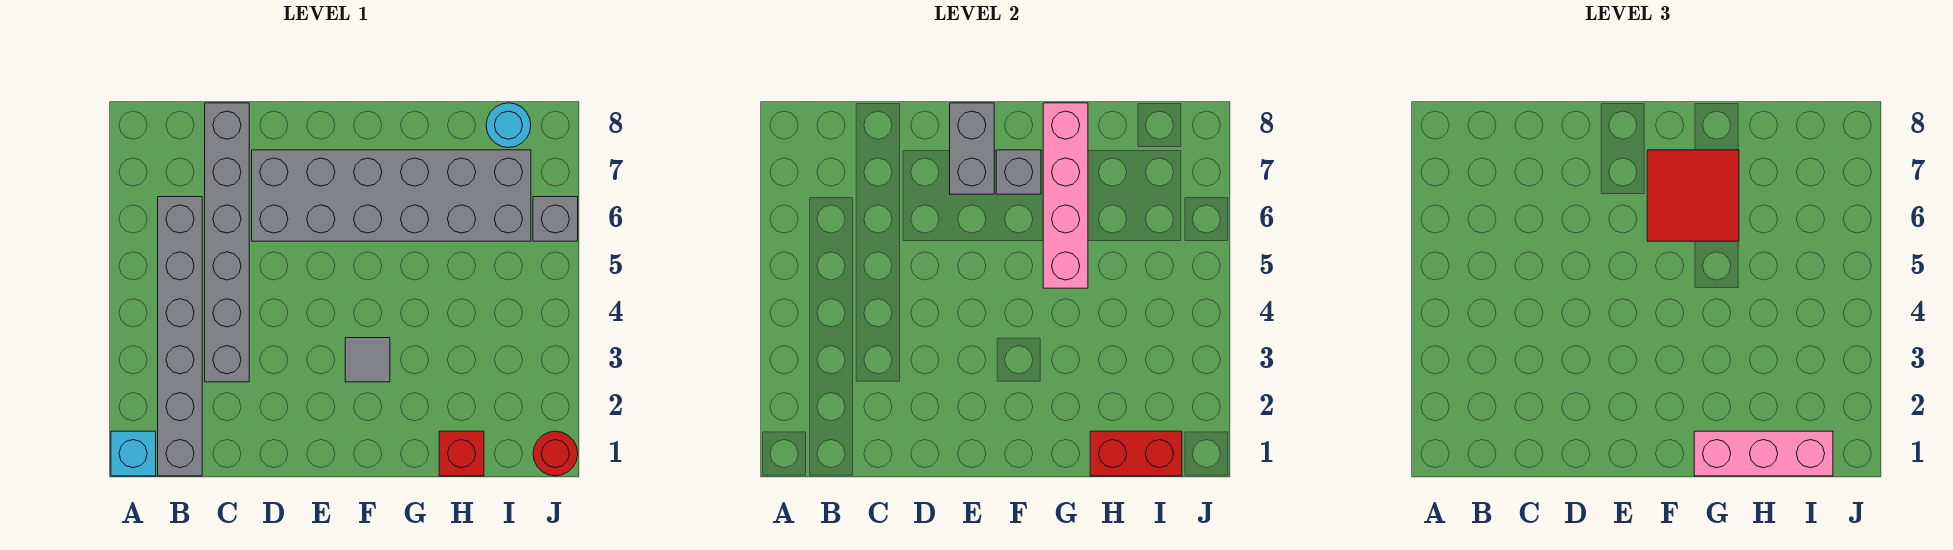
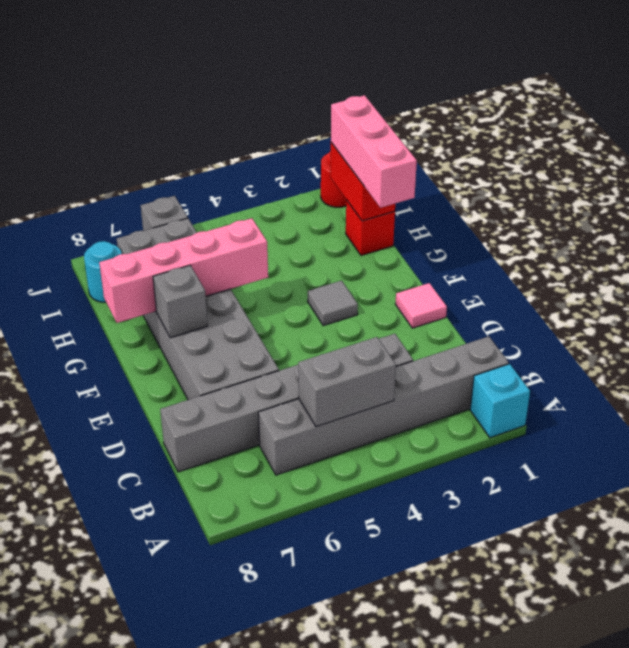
none -> pink tile E1 level 1
grey brick E7:E8 level 2 -> grey brick B4:B5 level 2
red tile F6:G7 level 3 -> none

